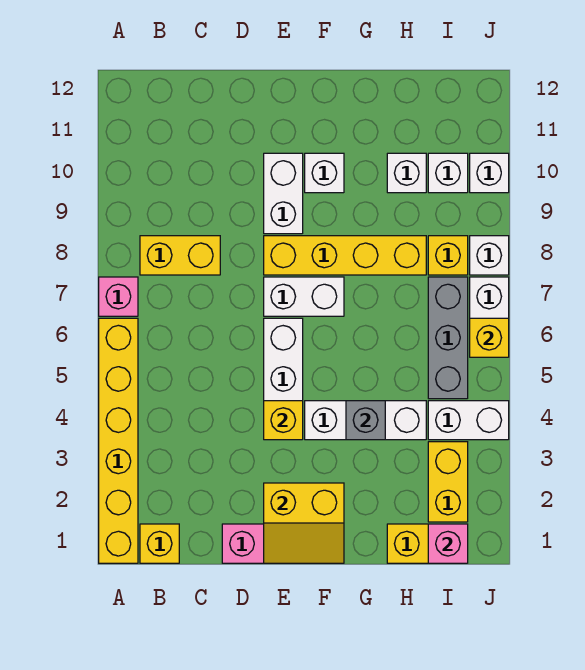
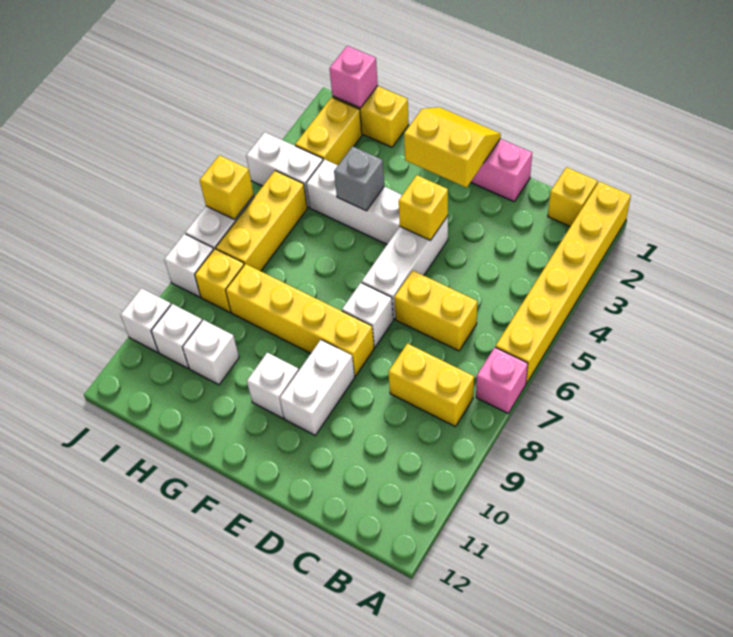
none -> yellow brick C6:D6 level 1
white brick E7:F7 level 1 -> white brick E7 level 1
grey brick I5:I7 level 1 -> yellow brick I5:I7 level 1

